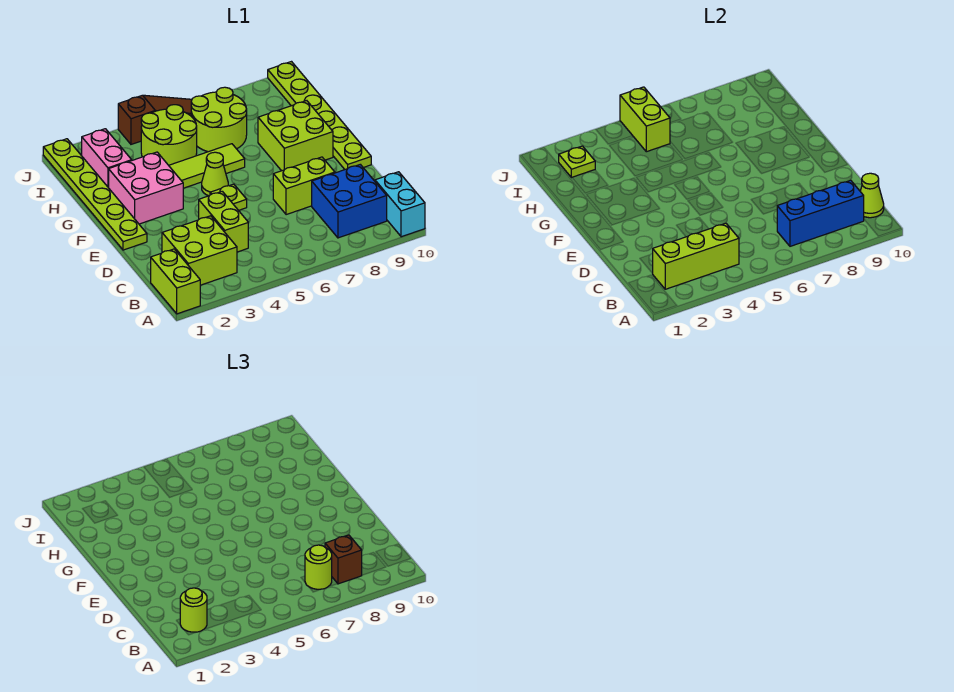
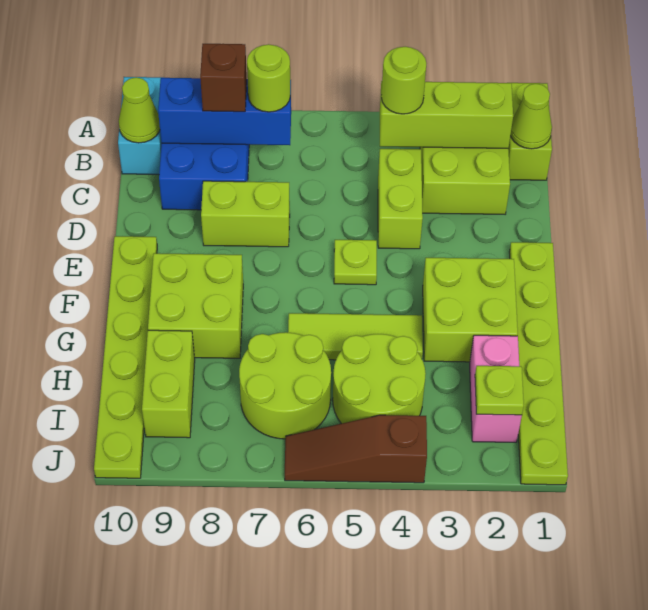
lime round brick B2 level 3 -> lime round brick B4 level 3
pink brick F2:G3 level 1 -> lime brick F2:G3 level 1
lime cone F5 level 1 -> lime cone B1 level 2
lime brick I5:J5 level 2 -> lime brick H9:I9 level 1

